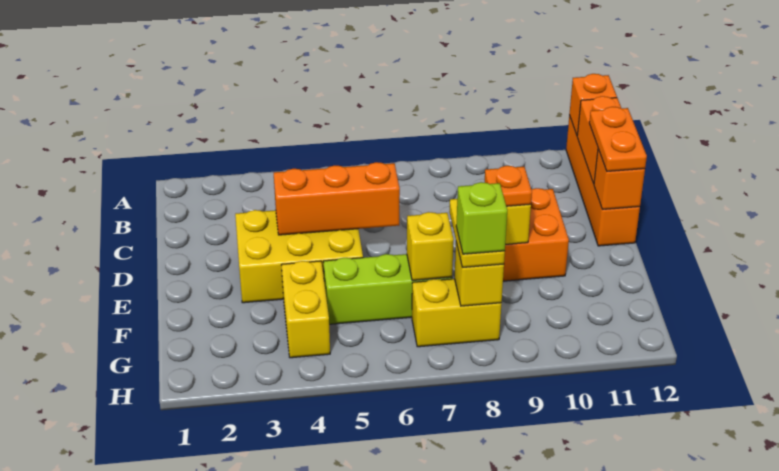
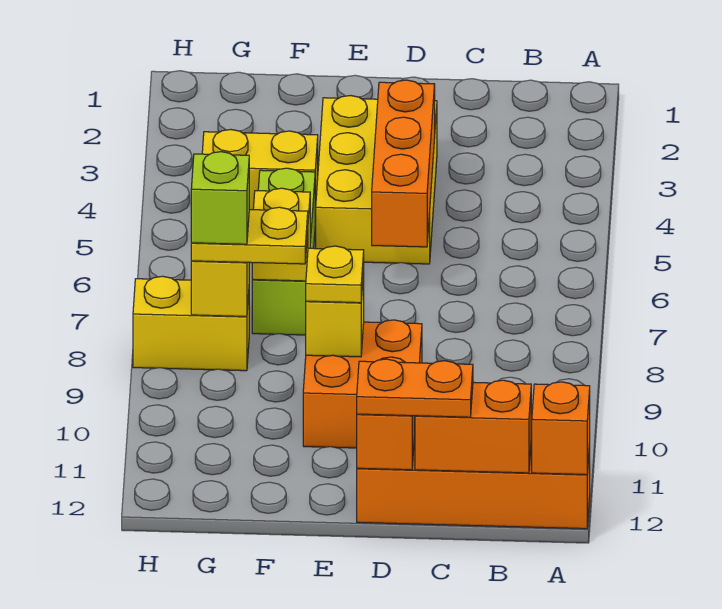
orange plate E9 level 3 -> yellow plate E9 level 3
yellow brick G7:G8 level 1 -> yellow brick G8:H8 level 1

